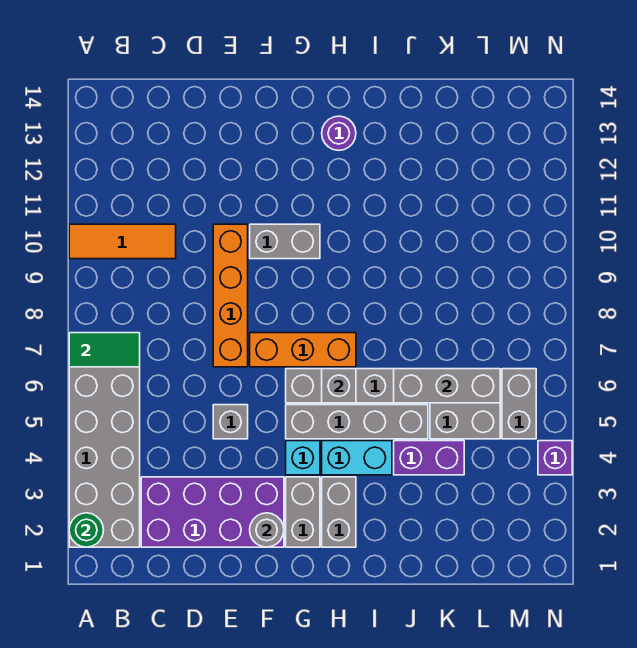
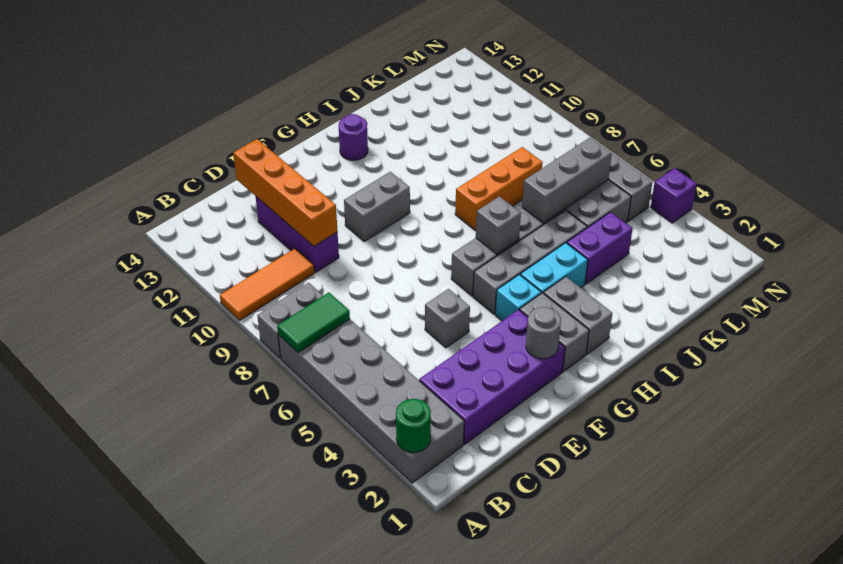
none -> grey brick A8:B8 level 1
none -> purple brick D10:D12 level 1
orange brick E7:E10 level 1 -> orange brick D10:D13 level 2
orange brick F7:H7 level 1 -> orange brick I8:K8 level 1

